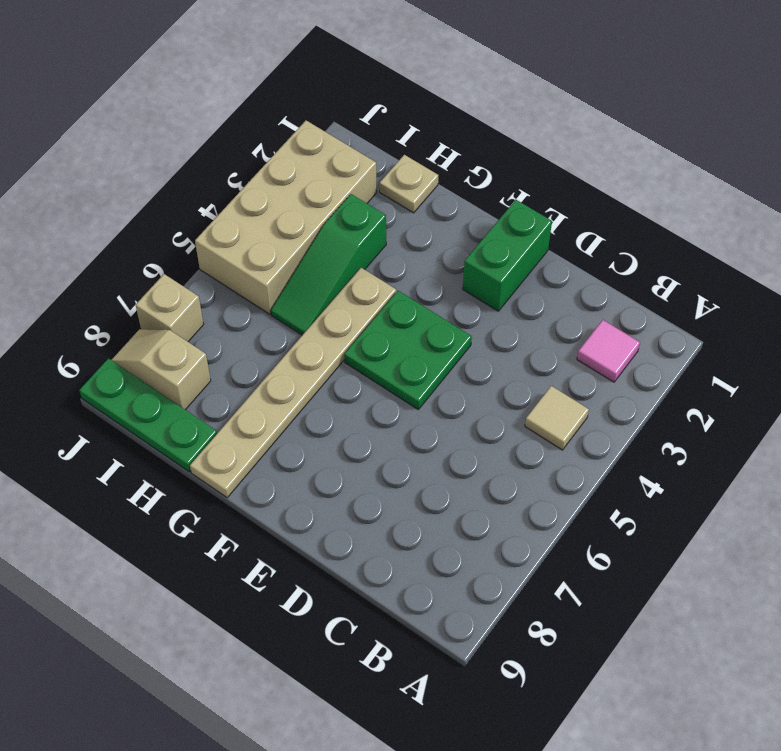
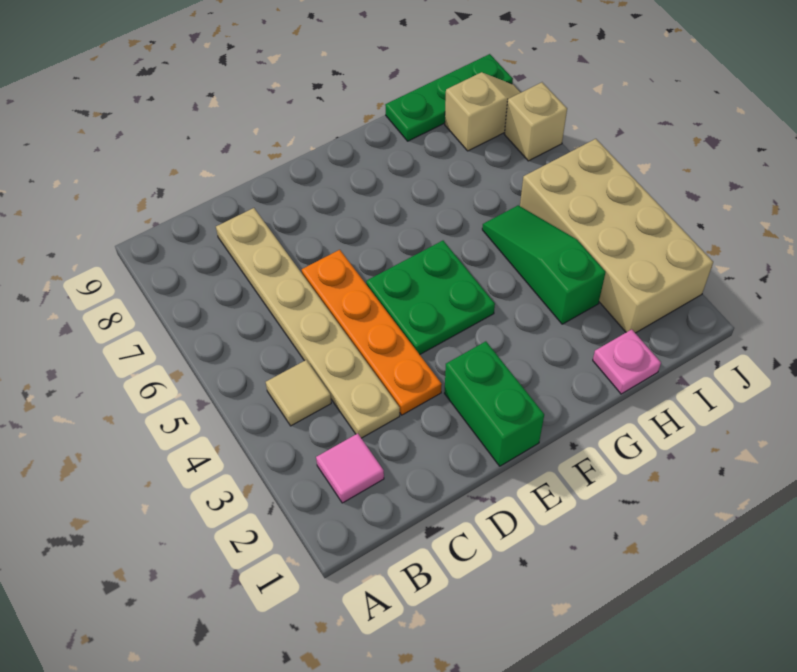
none -> orange plate D3:D6 level 1
tan plate G4:G9 level 1 -> tan plate C3:C8 level 1
tan plate H1 level 1 -> pink plate H1 level 1

